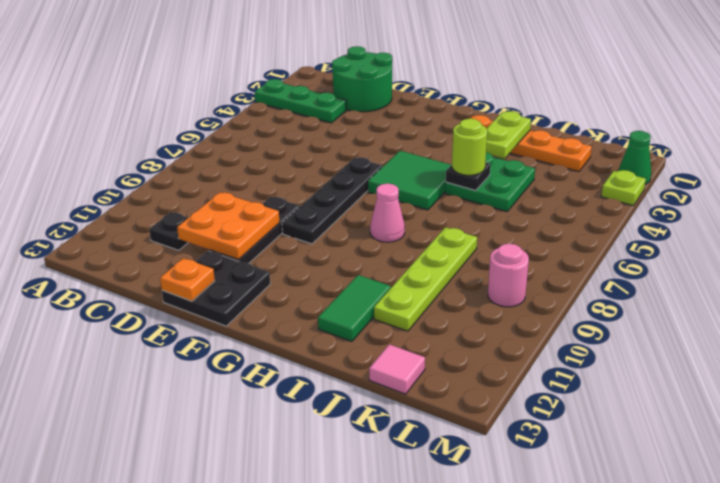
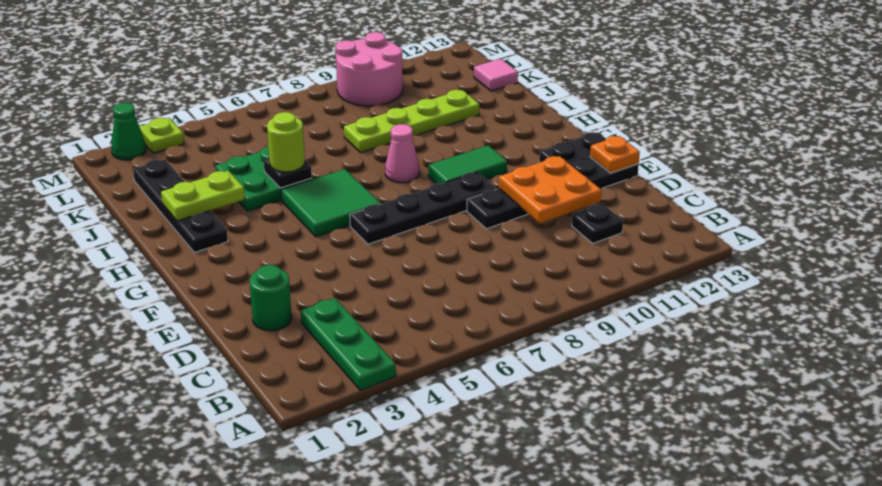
green round brick C1:D2 level 1 -> green round brick D2 level 1
orange plate H2:K2 level 1 -> black plate H2:K2 level 1
green tile I11:I12 level 1 -> green tile G9:G10 level 1
pink round brick L9 level 1 -> pink round brick L9:M10 level 1

